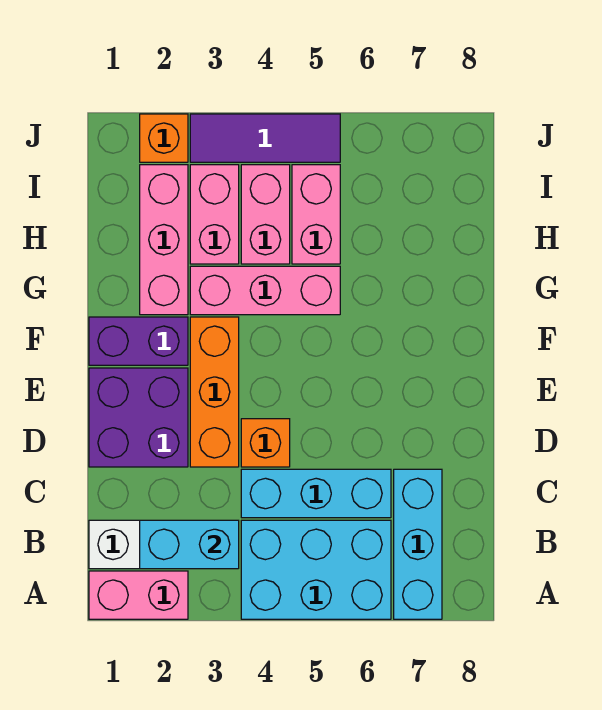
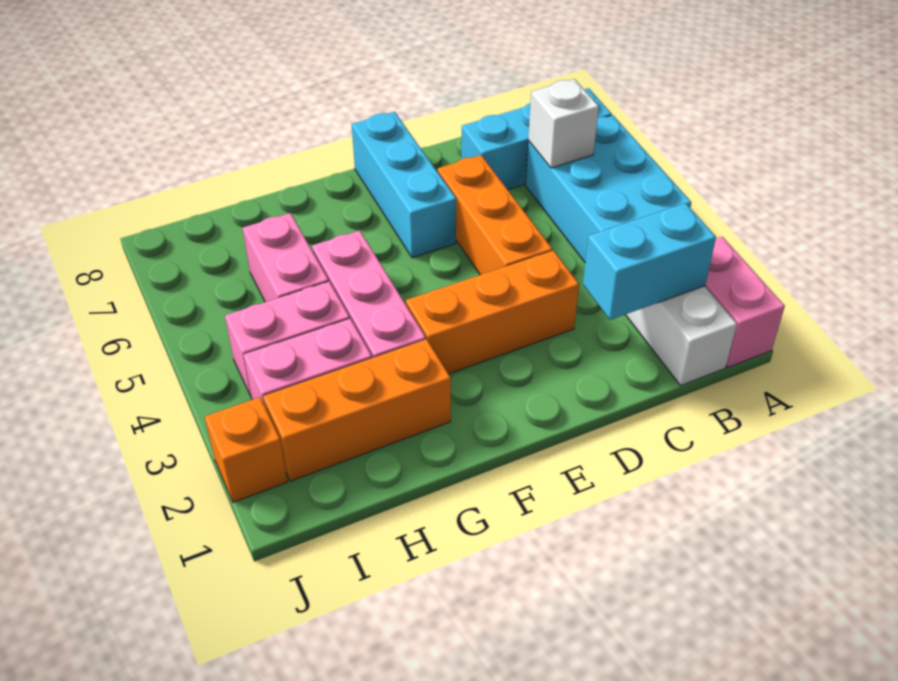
cyan brick B2:B3 level 2 -> cyan brick B2:C2 level 2
none -> white brick B6 level 2
cyan brick C4:C6 level 1 -> cyan brick E6:E8 level 1
purple brick D1:E2 level 1 -> none
orange brick D4 level 1 -> orange brick D4:D6 level 1
purple brick F1:F2 level 1 -> none
pink brick G2:I2 level 1 -> orange brick G2:I2 level 1
pink brick H5:I5 level 1 -> pink brick H5:H6 level 1
purple tile J3:J5 level 1 -> none

